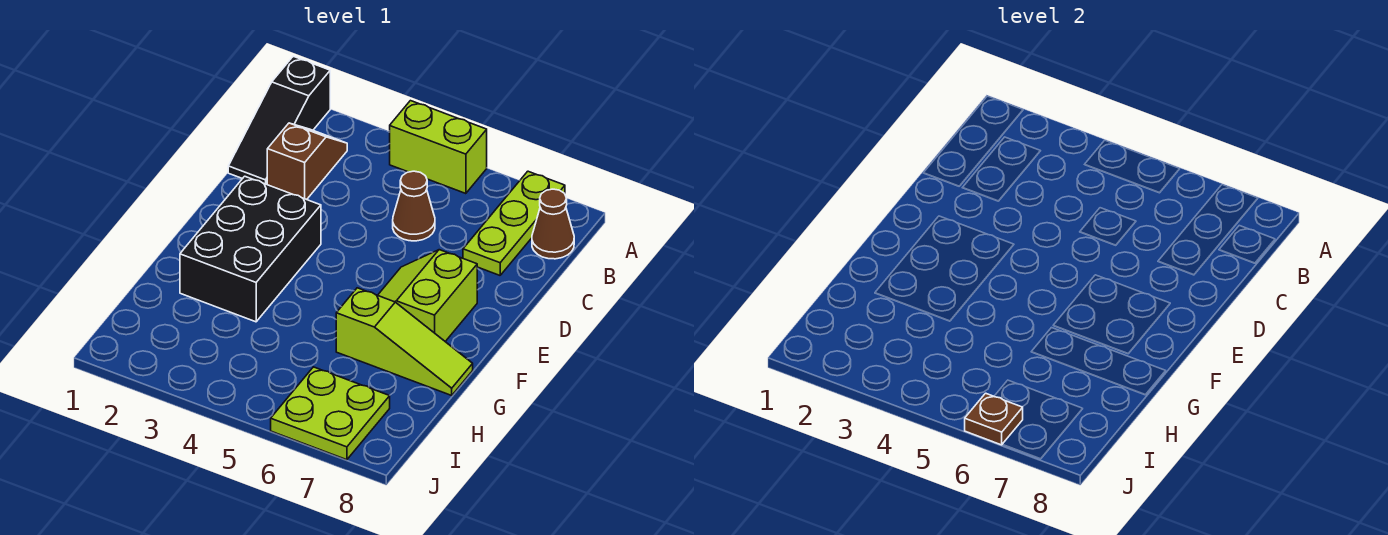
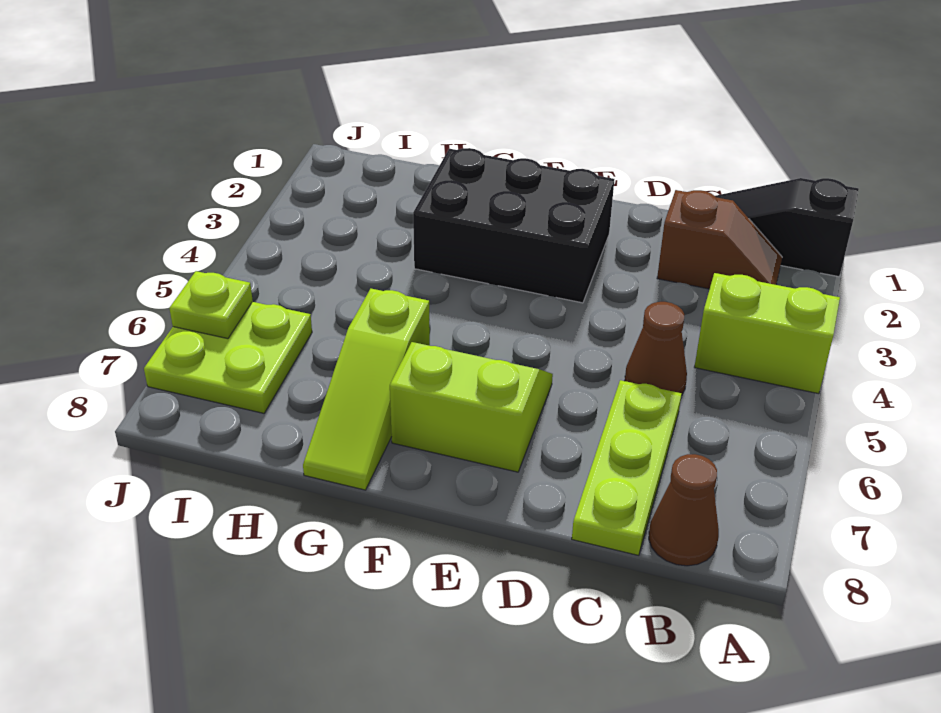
lime brick A4:A5 level 1 -> lime brick A4:B4 level 1
lime plate A7:C7 level 1 -> lime plate C6:C8 level 1
brown plate J6 level 2 -> lime plate J6 level 2

